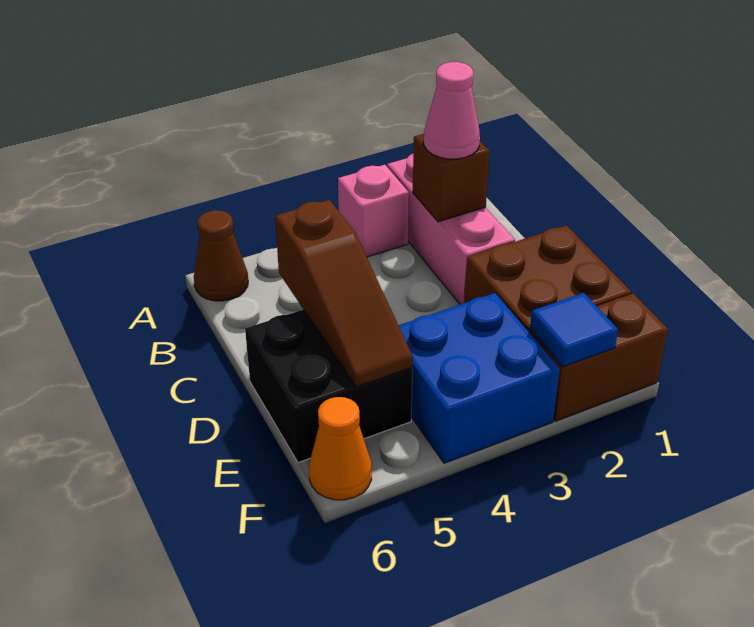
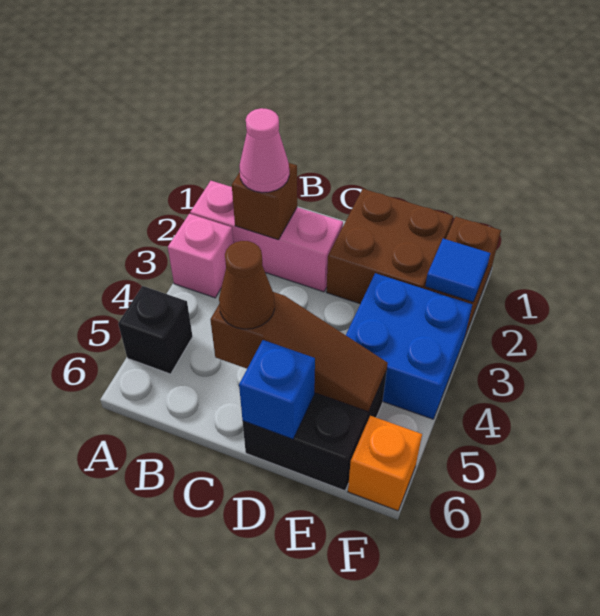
none -> black brick A5 level 1
brown cone A6 level 1 -> brown cone C5 level 3
none -> blue brick D6 level 2
orange cone F6 level 1 -> orange brick F6 level 1

